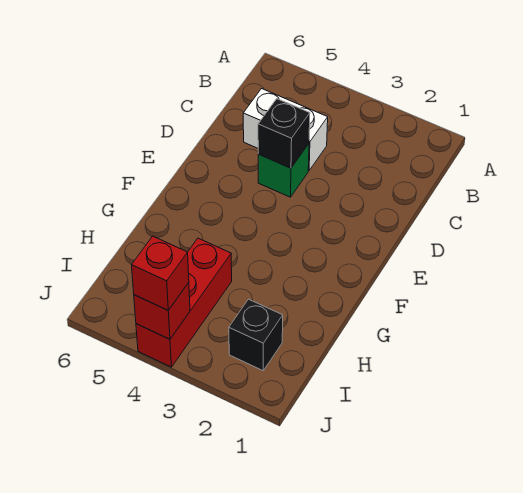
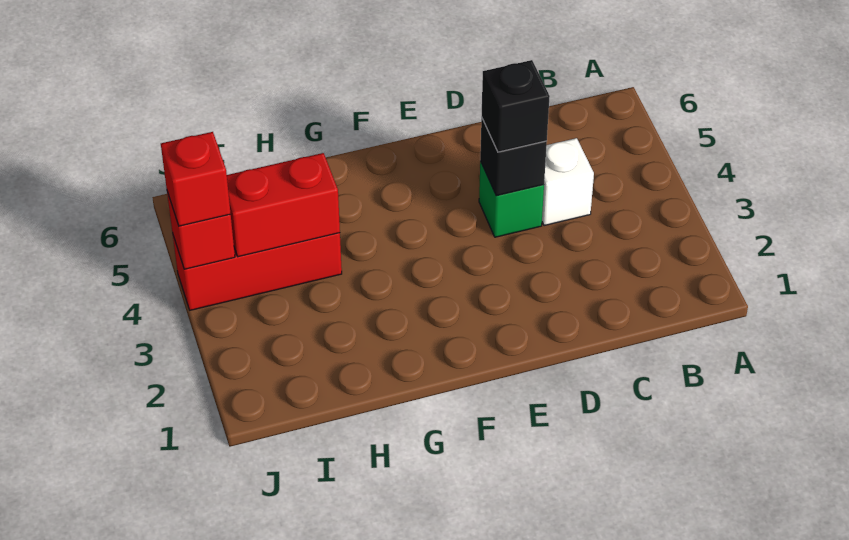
white brick C4:C5 level 1 -> white brick C4 level 1
none -> red brick H4:I4 level 2
black brick I2 level 1 -> black brick D4 level 3

